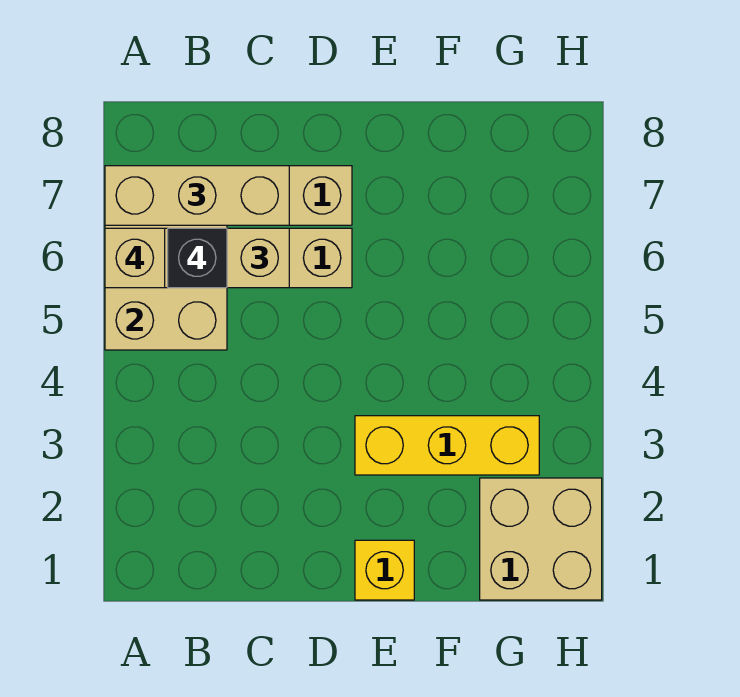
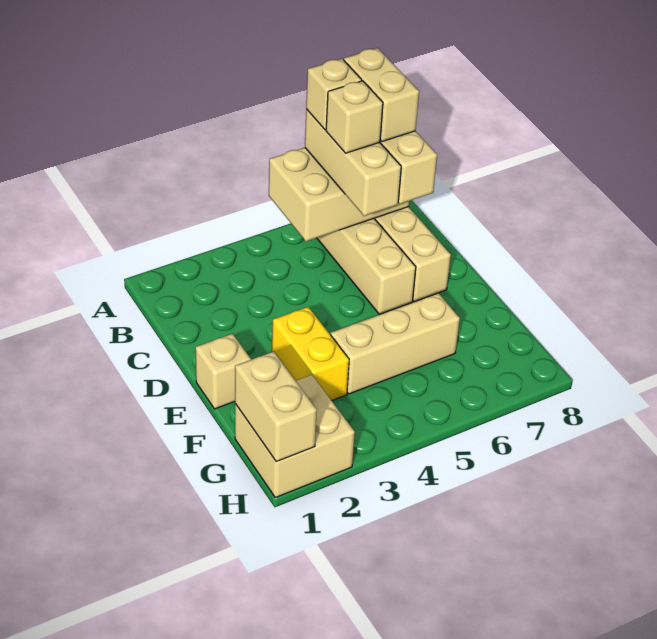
none -> tan brick A7:B7 level 4
black brick B6 level 4 -> tan brick B6 level 4
yellow brick E1 level 1 -> tan brick E1 level 1
yellow brick E3:G3 level 1 -> yellow brick E3:F3 level 1
none -> tan brick F4:F6 level 1
none -> tan brick G1:H1 level 2

